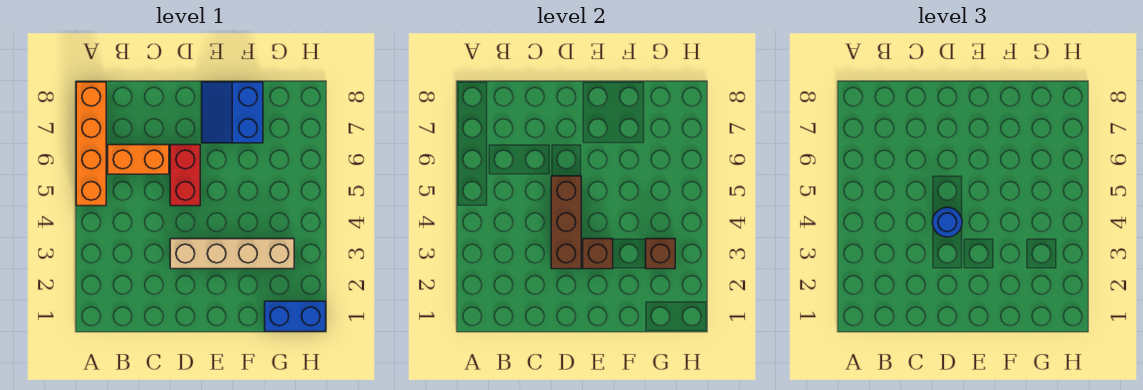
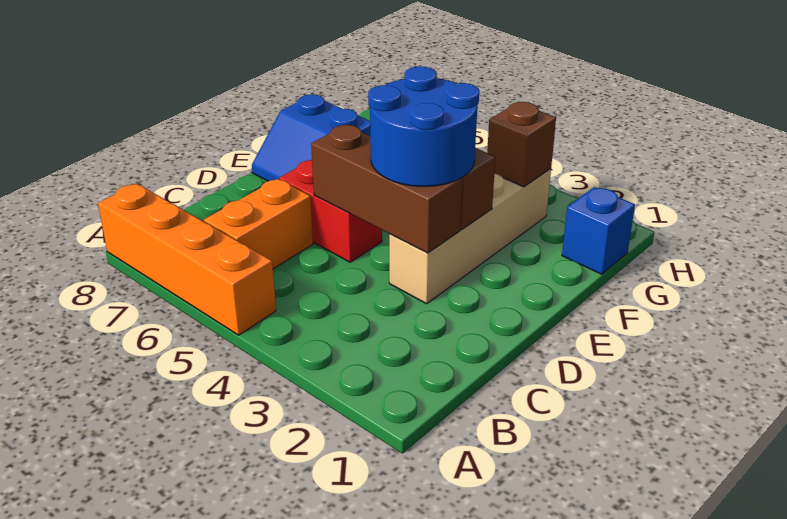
blue round brick D4 level 3 -> blue round brick D3:E4 level 3
blue brick G1:H1 level 1 -> blue brick G1 level 1

